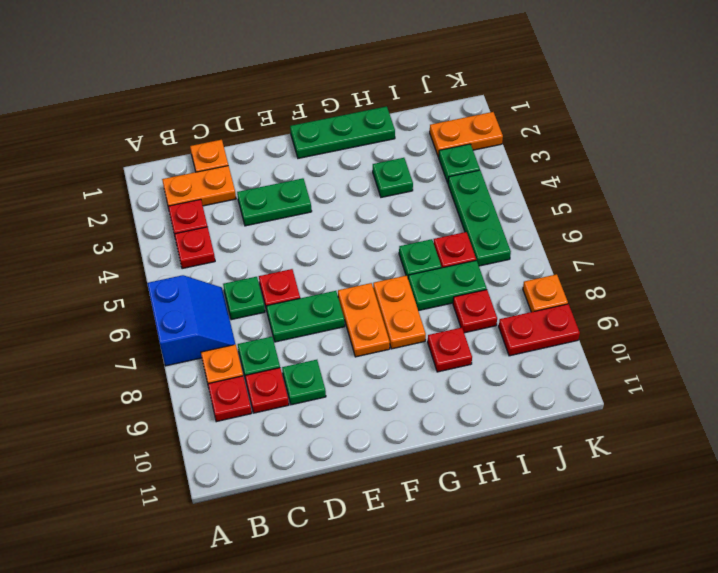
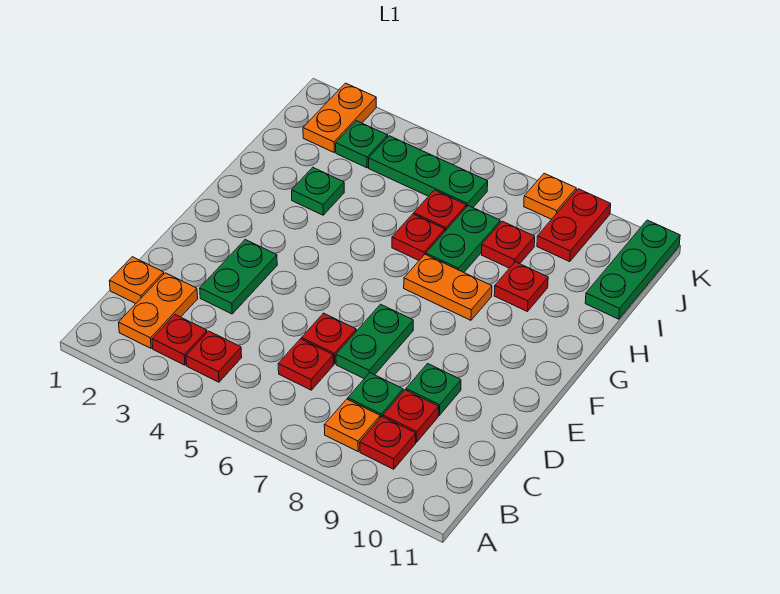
blue slope A6:B7 level 1 top A -> none
green plate C6 level 1 -> red plate C6 level 1
green plate F1:H1 level 1 -> green plate I11:K11 level 1
orange plate F7:F8 level 1 -> none
green plate H6 level 1 -> red plate H6 level 1

